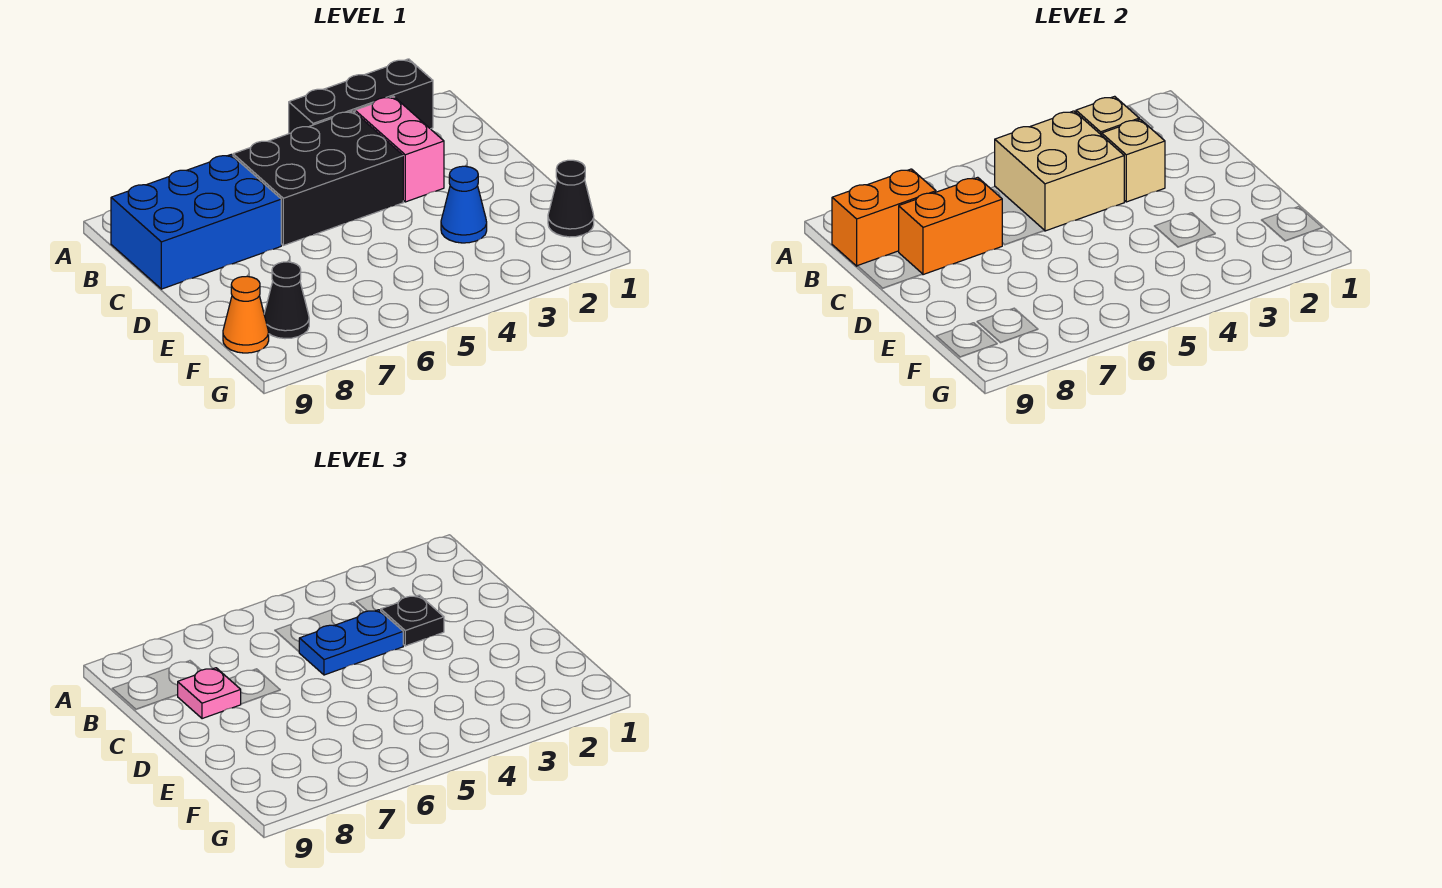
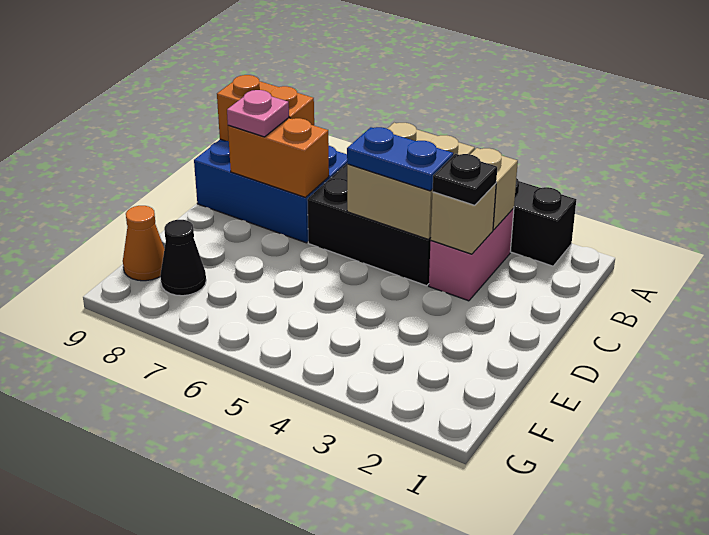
blue cone E3 level 1 -> none
black cone F1 level 1 -> none

